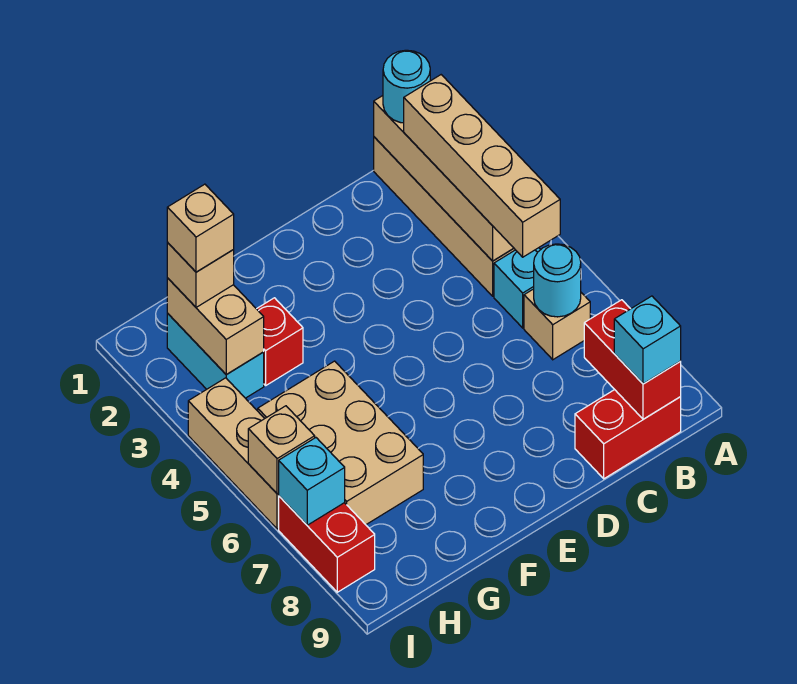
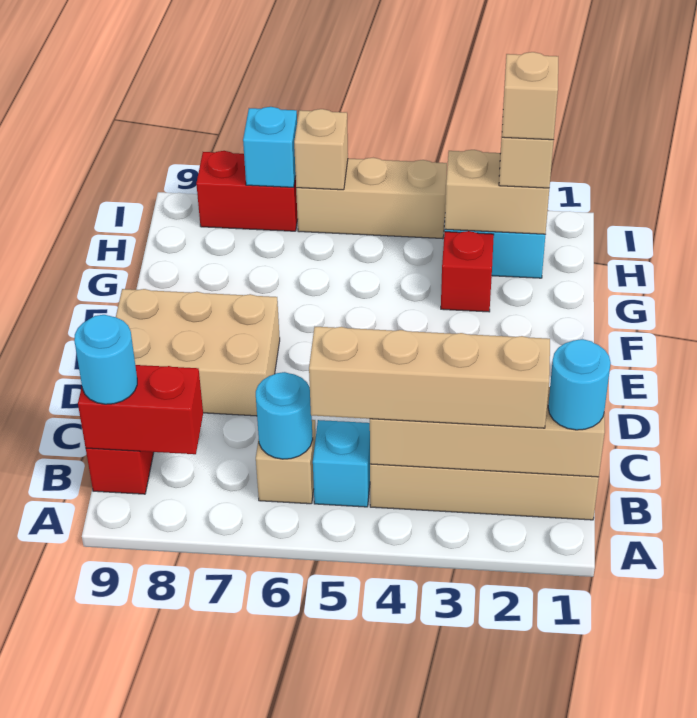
cyan brick B9 level 3 -> cyan round brick B9 level 3
tan brick G5:H7 level 1 -> tan brick D7:E9 level 1

